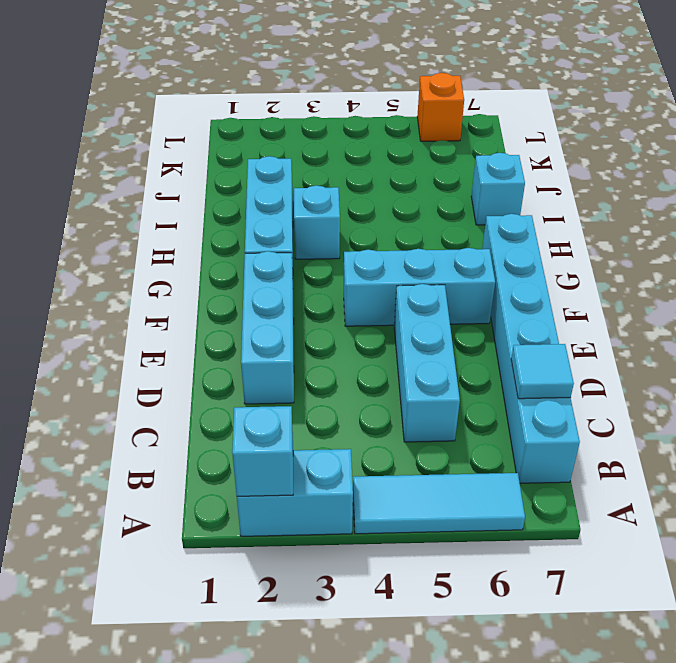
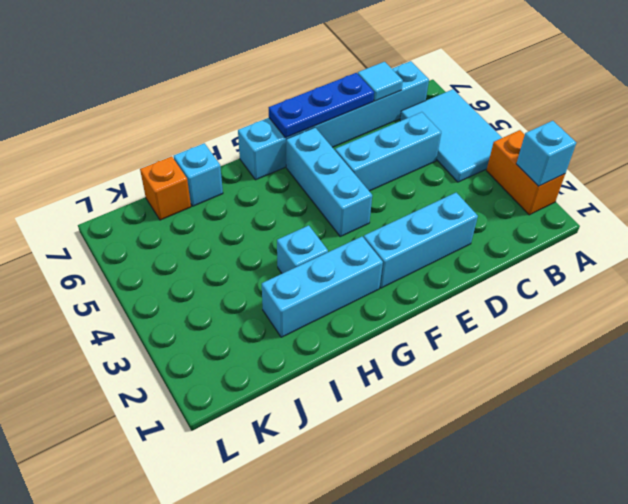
cyan brick A2:A3 level 1 -> orange brick A2:A3 level 1
cyan tile A4:A6 level 1 -> cyan tile A4:B6 level 1
none -> blue plate D7:F7 level 2
orange brick L6 level 1 -> orange brick J7 level 1

